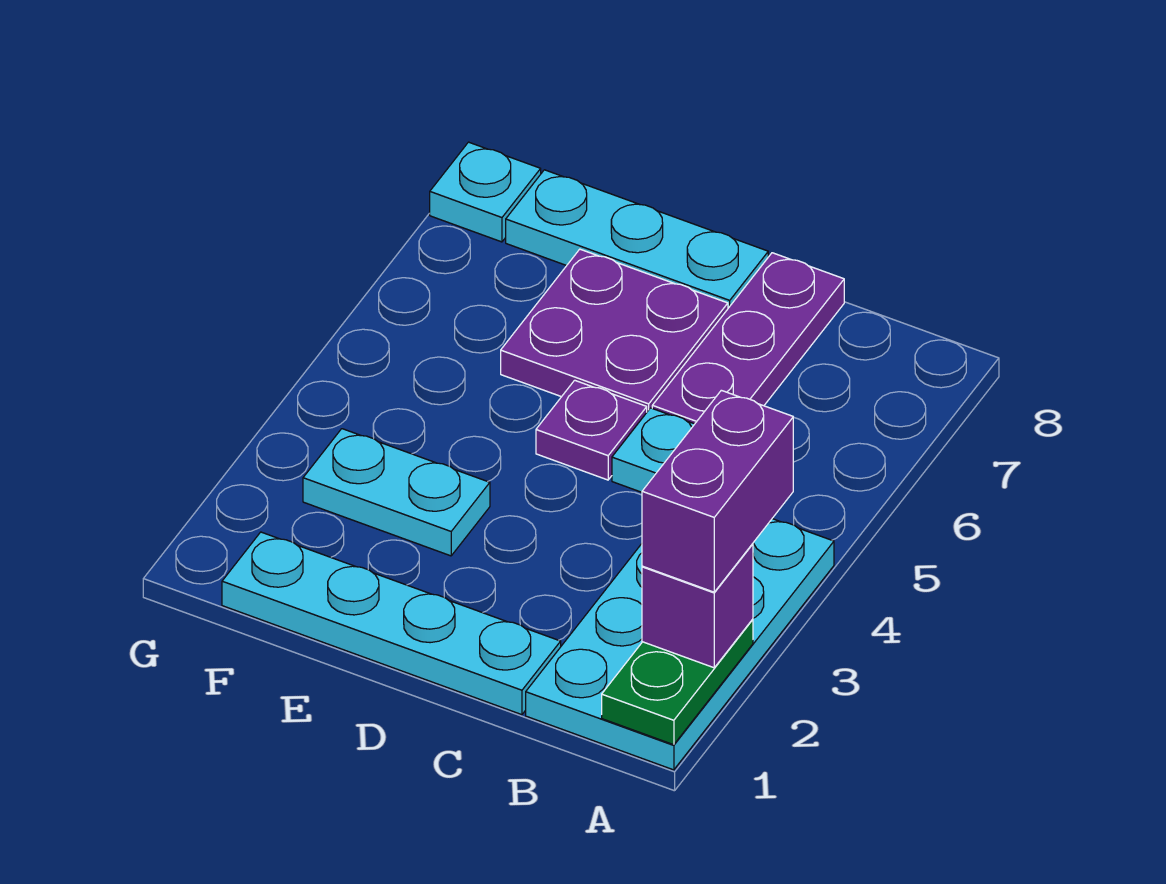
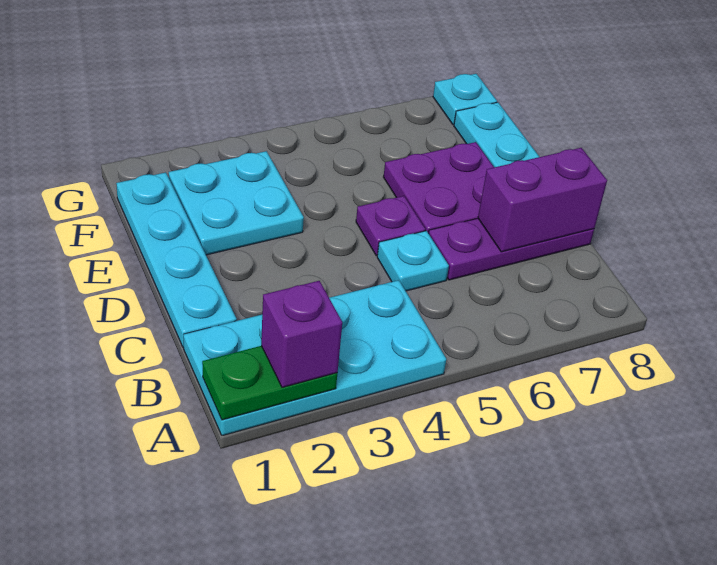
purple brick A2:A3 level 4 -> purple brick C7:C8 level 2
cyan plate E3:F3 level 1 -> cyan plate E2:F3 level 1

